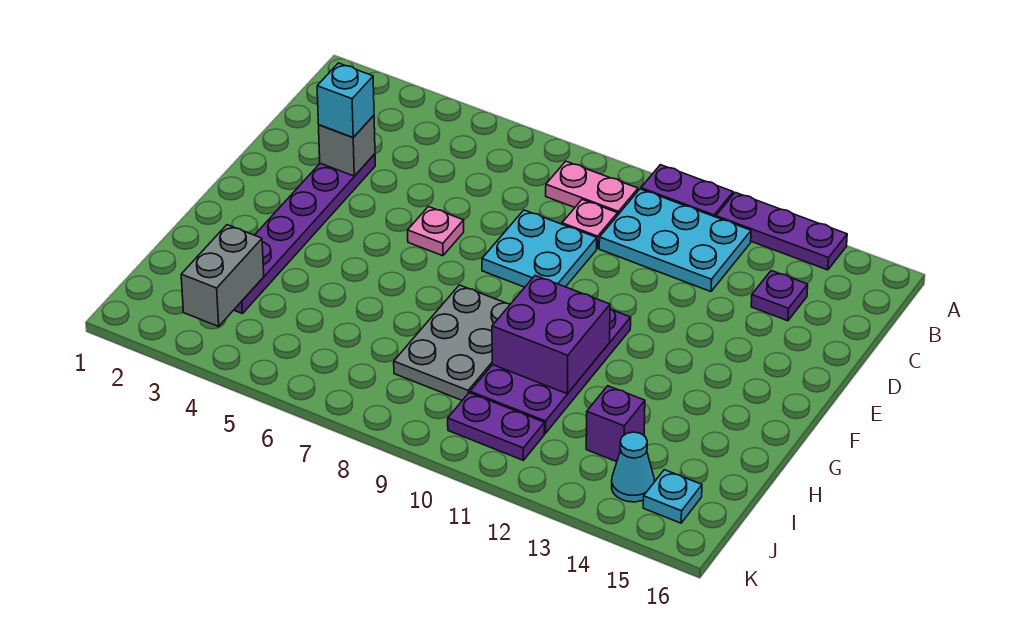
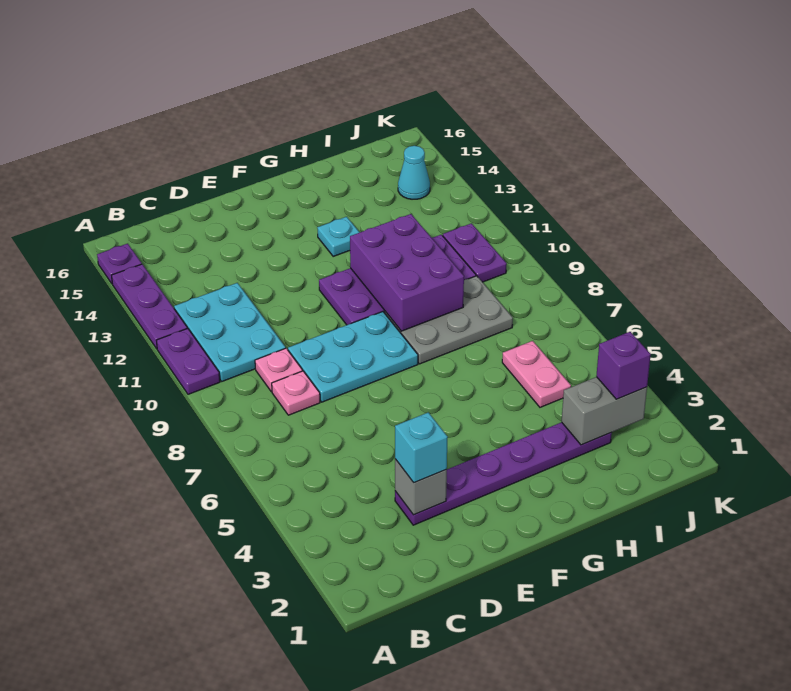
pink plate B8:B9 level 1 -> pink plate I5:I6 level 1
purple plate C14 level 1 -> purple plate A15 level 1
cyan plate D8:E9 level 1 -> cyan plate D8:F9 level 1
pink plate E6 level 1 -> pink plate C8 level 1
purple brick G10:H11 level 2 -> purple brick G9:H11 level 2
purple brick I13 level 1 -> purple brick J3 level 3
cyan plate J15 level 1 -> cyan plate G13 level 1

